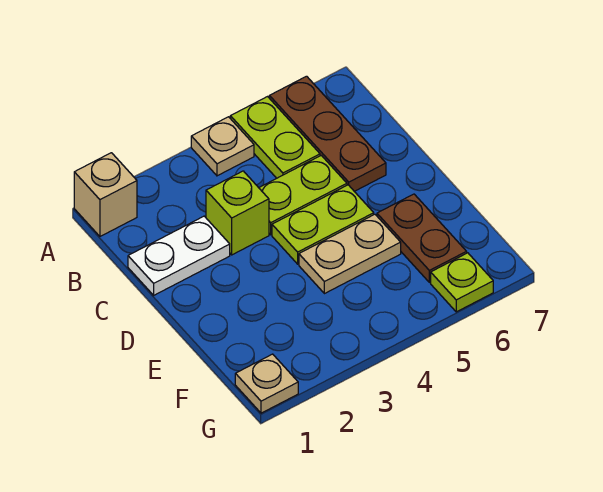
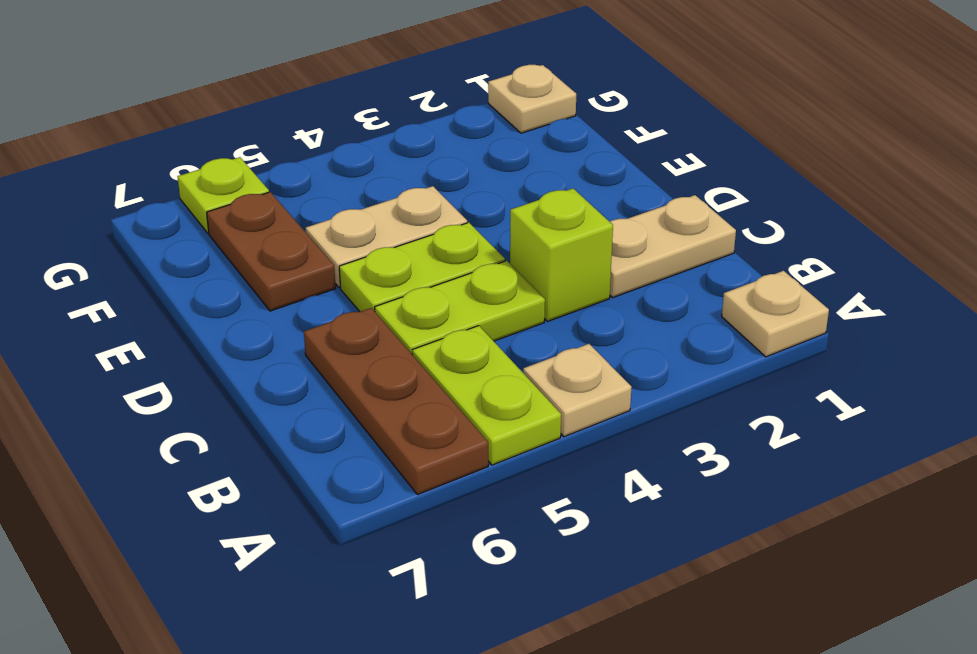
tan brick A1 level 1 -> tan plate A1 level 1
white plate C1:C2 level 1 -> tan plate C1:C2 level 1

